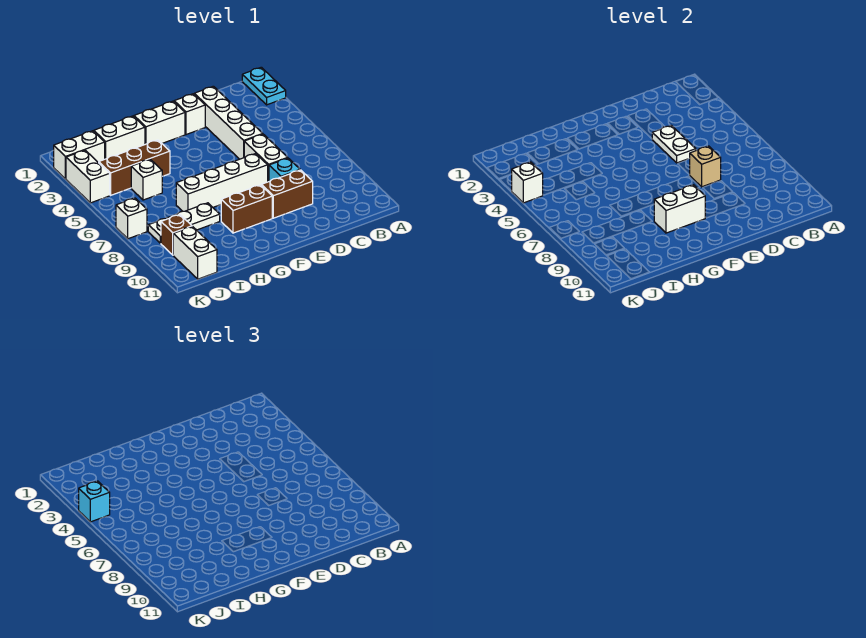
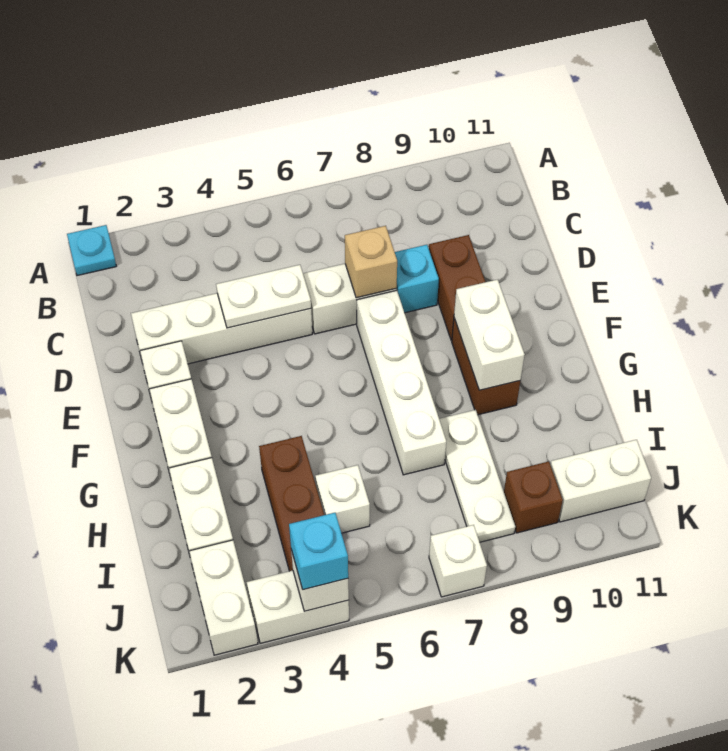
cyan plate A1:A2 level 1 -> cyan plate A1 level 1

